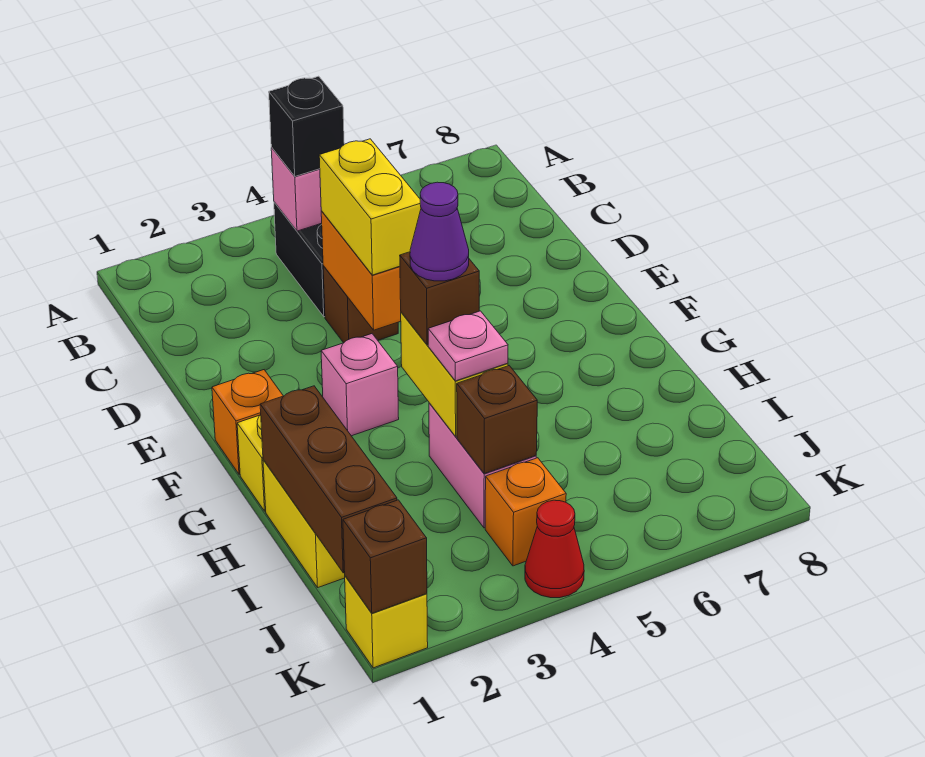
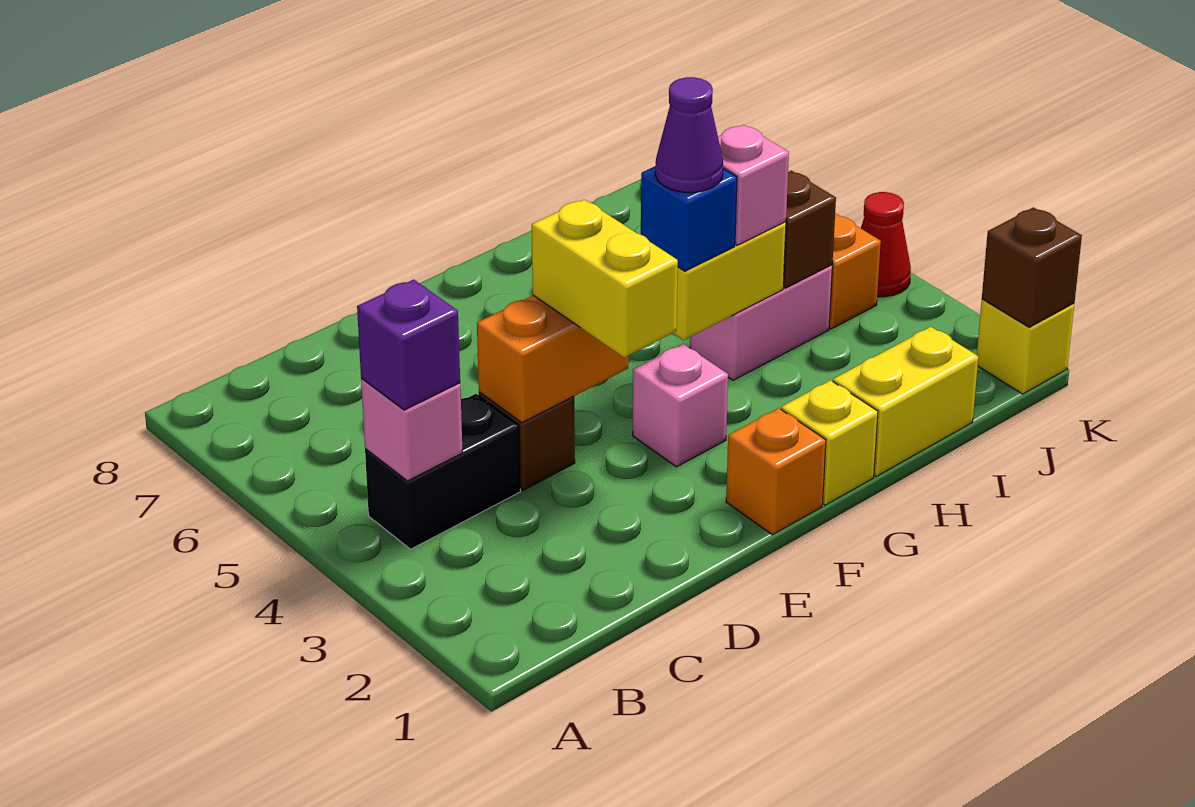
black brick B4 level 3 -> purple brick B4 level 3
yellow brick D4:E4 level 3 -> yellow brick E3:E4 level 3
brown brick G4 level 3 -> blue brick G4 level 3
brown brick H1:J1 level 2 -> none
pink plate H4 level 3 -> pink brick H4 level 3

